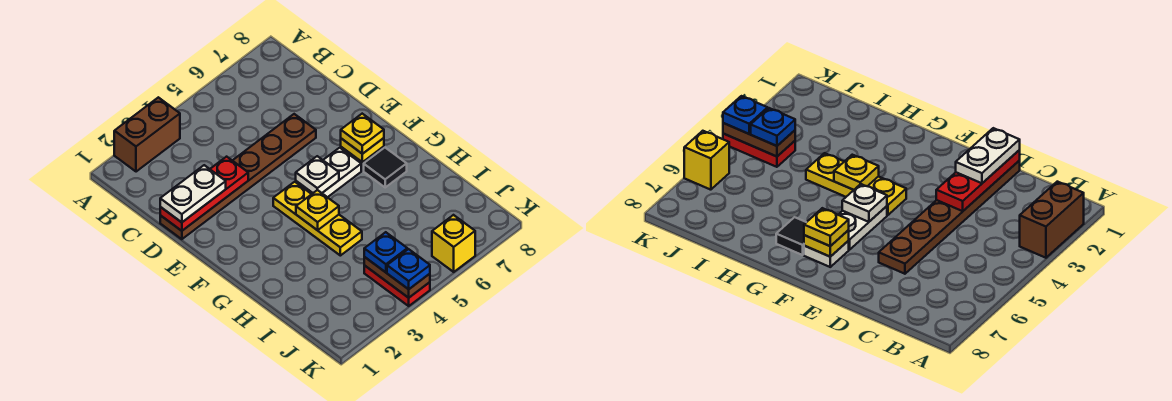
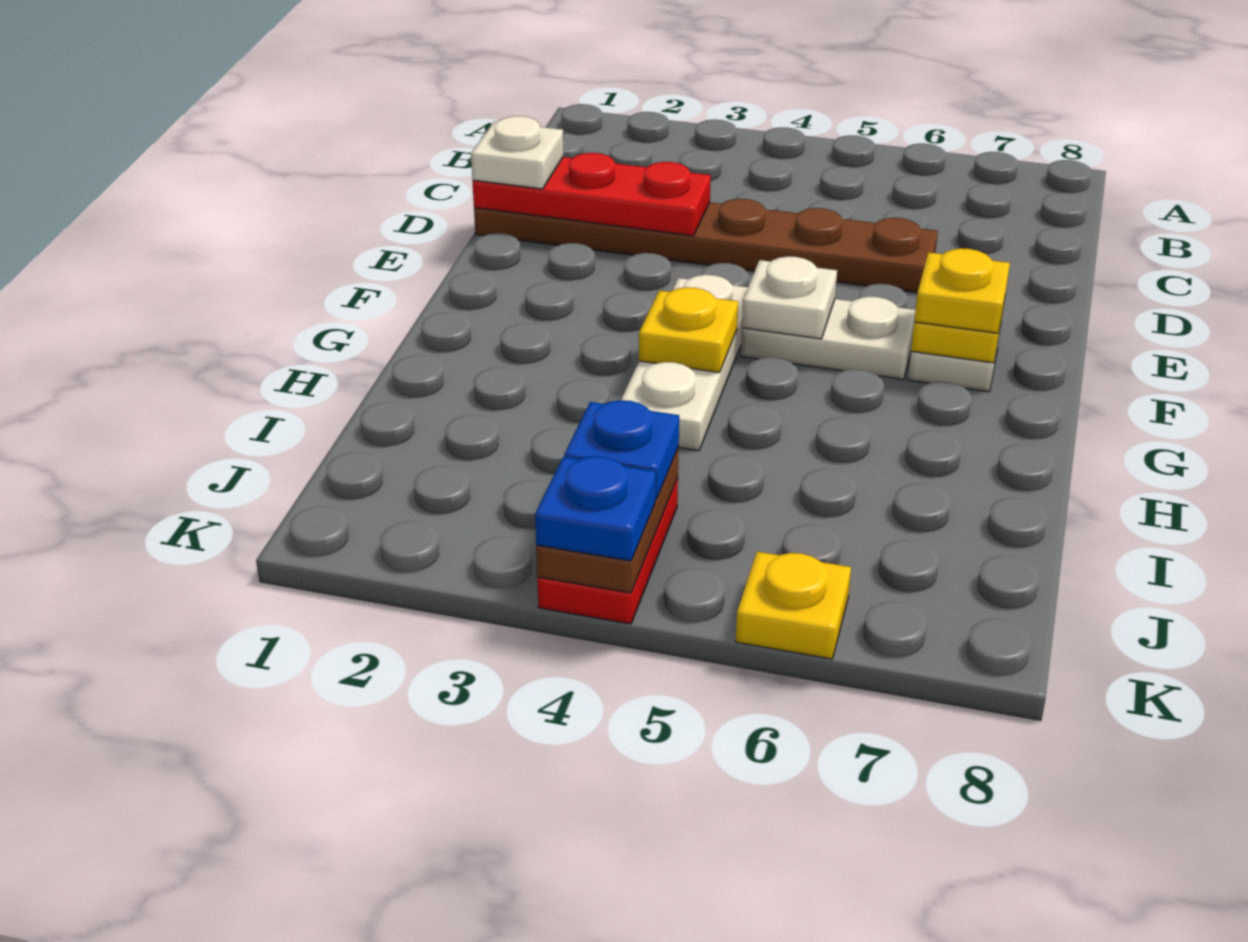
brown brick A2:A3 level 1 -> none
white plate D1:D2 level 3 -> white plate D1 level 3
yellow plate F4:H4 level 1 -> white plate F4:H4 level 1
black tile G7 level 1 -> none
yellow brick K6 level 1 -> yellow plate K6 level 1

